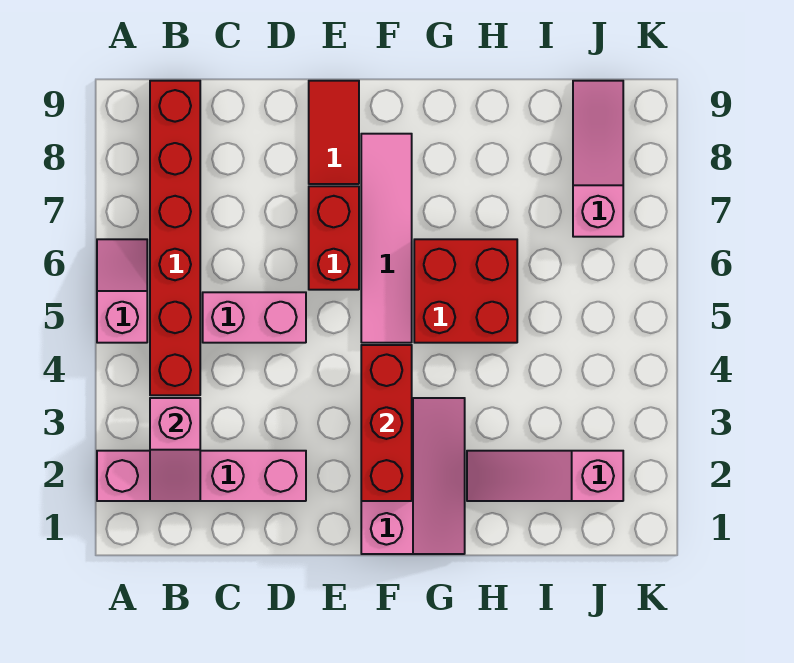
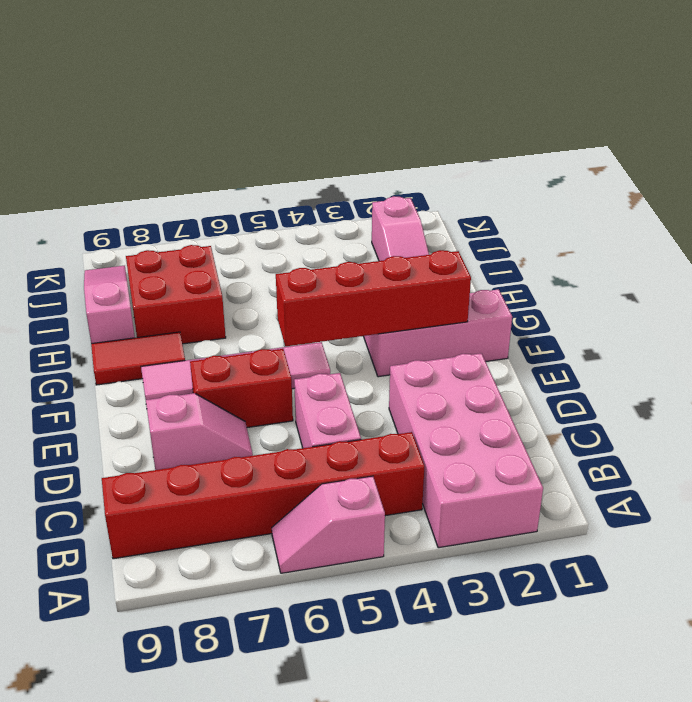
pink brick A2:D2 level 1 -> pink brick A2:D3 level 1
pink slope B2:B3 level 2 top 3 -> pink slope D7:D8 level 1 top 8
red tile E8:E9 level 1 -> red tile G8:G9 level 1
red brick F2:F4 level 2 -> red brick F2:F5 level 2
red brick G5:H6 level 1 -> red brick H7:I8 level 1
pink slope J7:J9 level 1 top 7 -> pink slope H9:J9 level 1 top H

